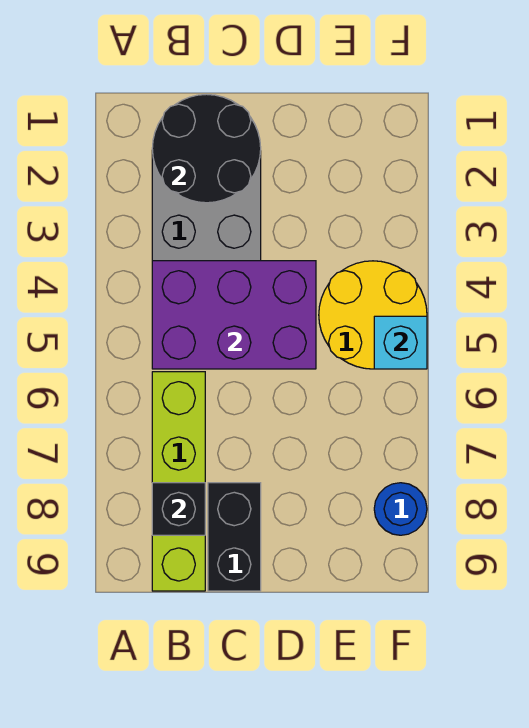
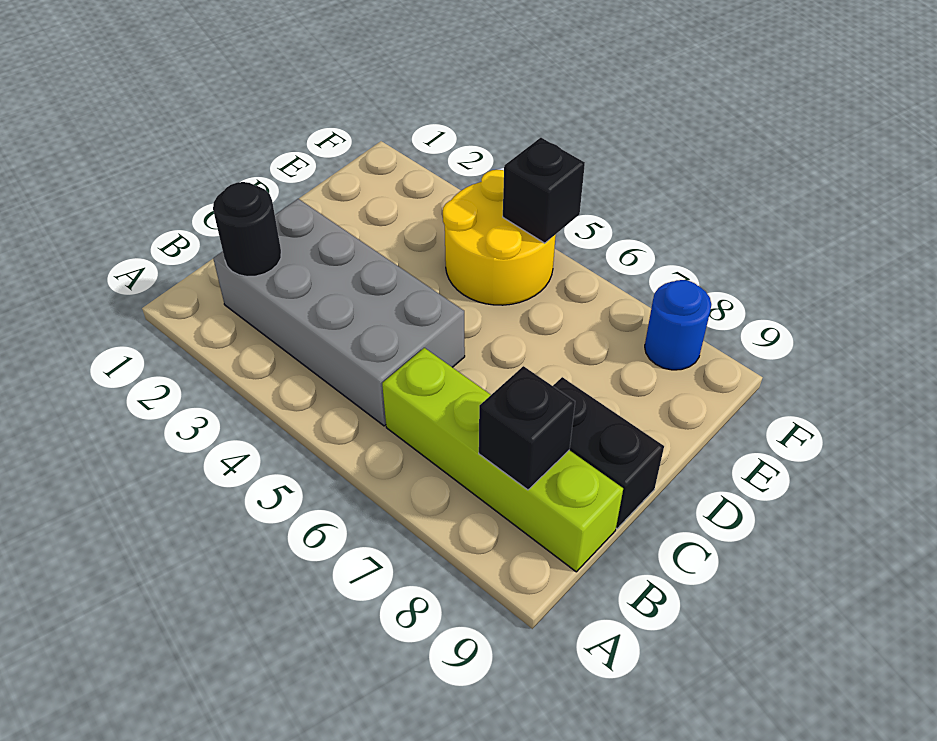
black round brick B1:C2 level 2 -> black round brick B2 level 2
purple brick B4:D5 level 2 -> none
cyan brick F5 level 2 -> black brick F5 level 2

